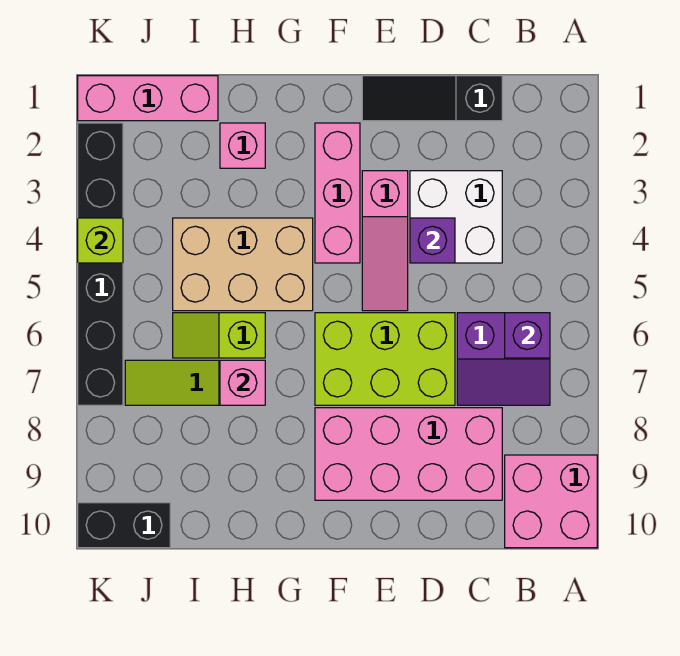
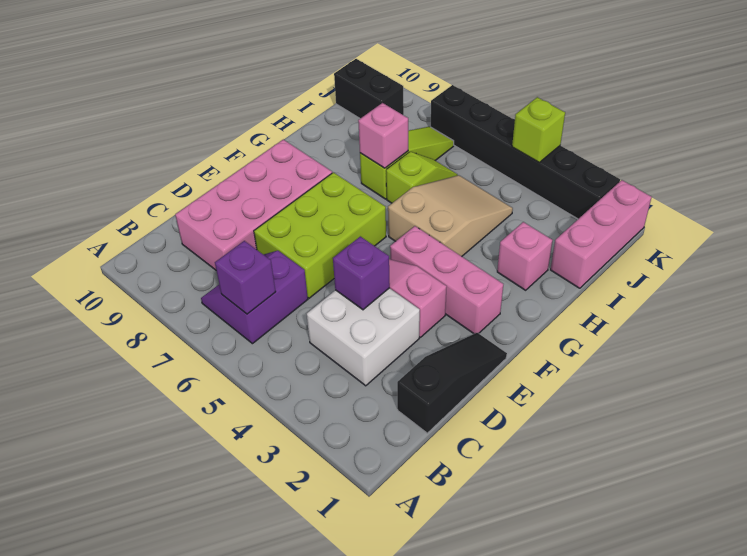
pink brick A9:B10 level 1 -> none
tan brick G4:I5 level 1 -> tan slope G4:I5 level 1 top G
black brick J10:K10 level 1 -> black brick J9:J10 level 1

